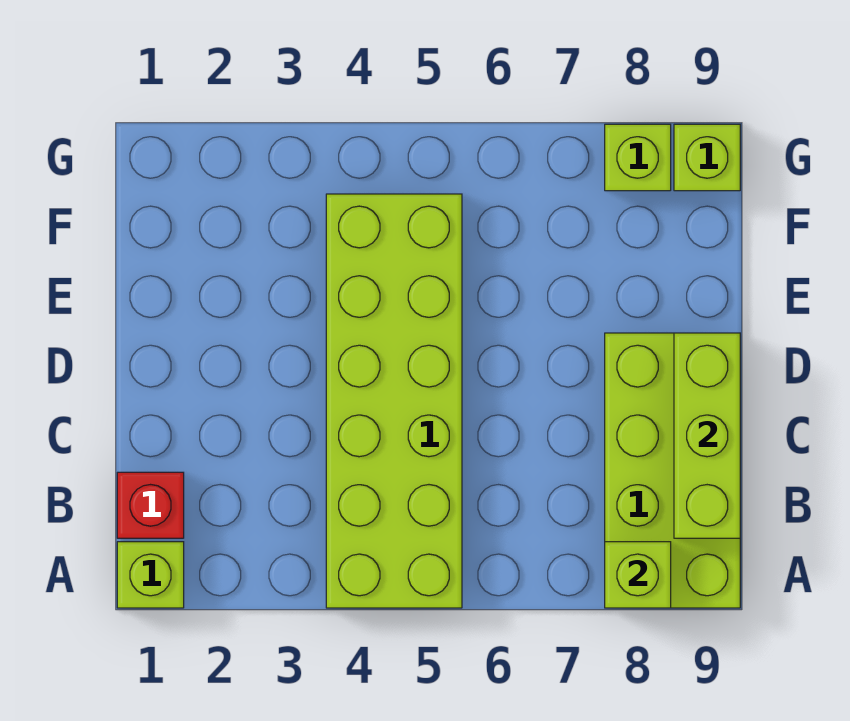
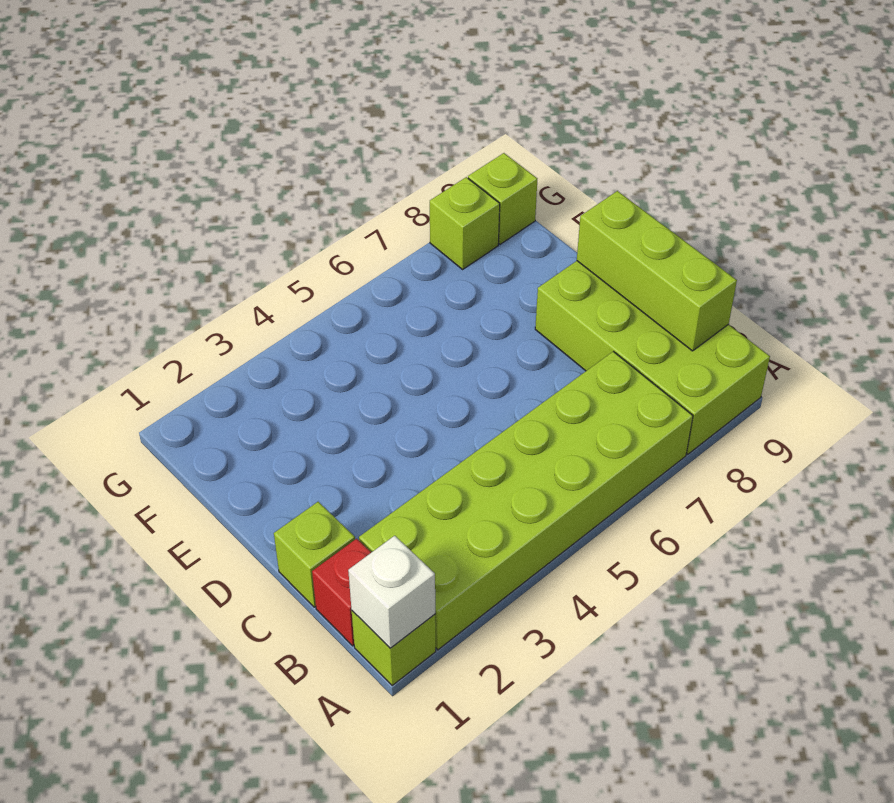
none -> white brick A1 level 2
lime brick A4:F5 level 1 -> lime brick A2:B7 level 1
lime brick A8 level 2 -> lime brick C1 level 1

